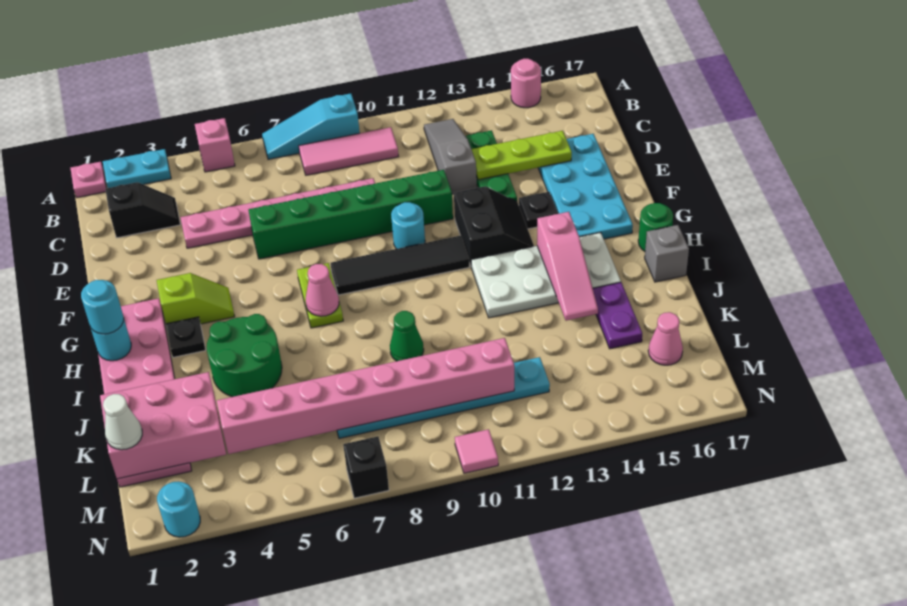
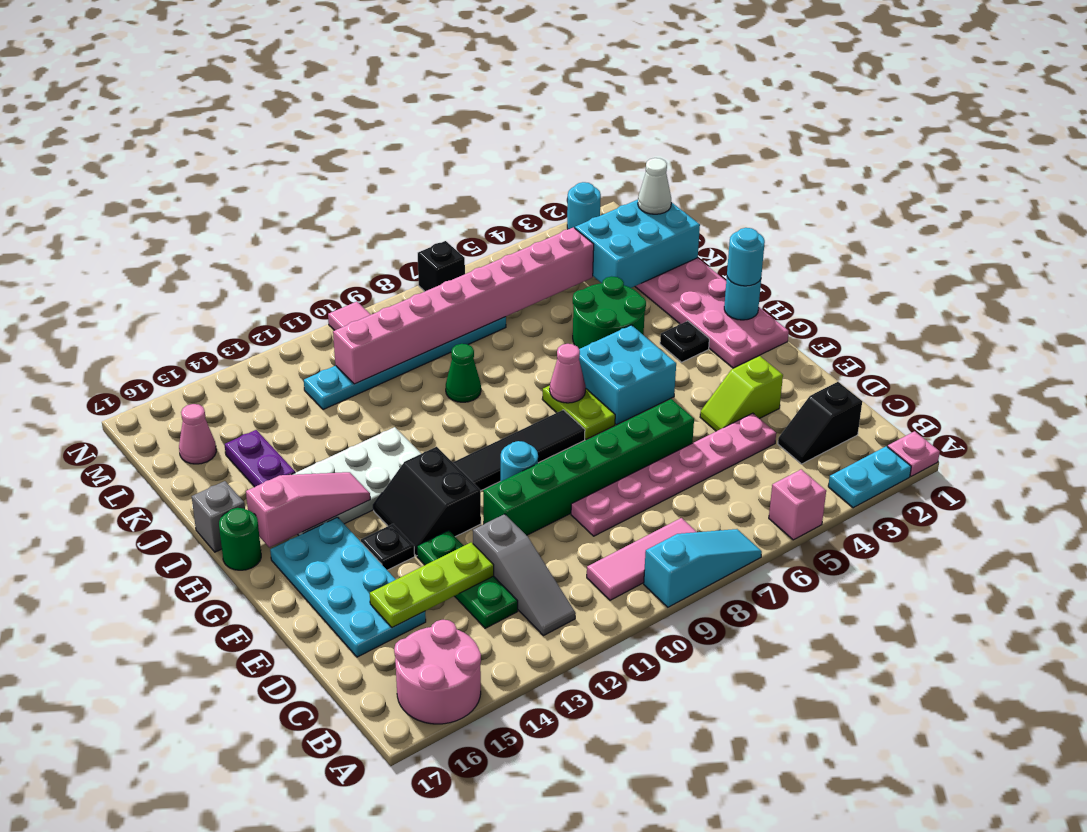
pink round brick A15 level 1 -> pink round brick A15:B16 level 1
lime slope G3:G4 level 1 top 3 -> lime slope E3:E4 level 1 top 3
none -> cyan brick G5:H6 level 1
pink slope H14:J14 level 2 top H -> pink slope H14:H16 level 2 top 16
pink brick K1:L3 level 2 -> cyan brick K1:L3 level 2

